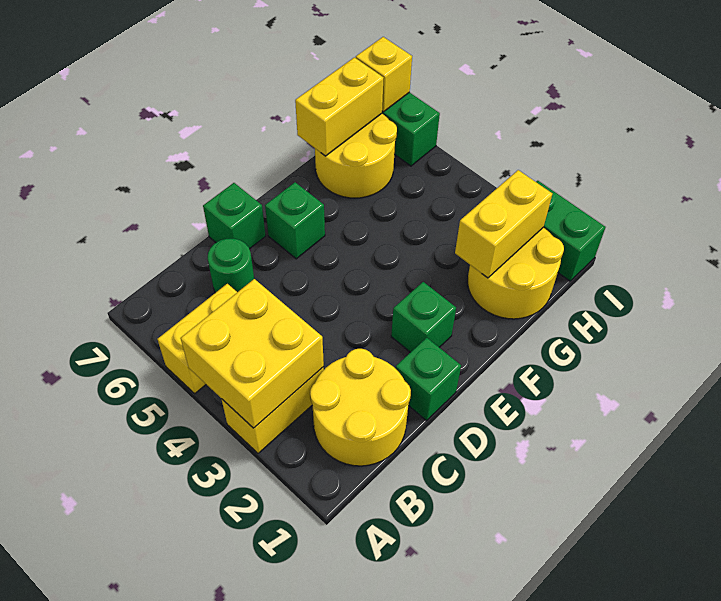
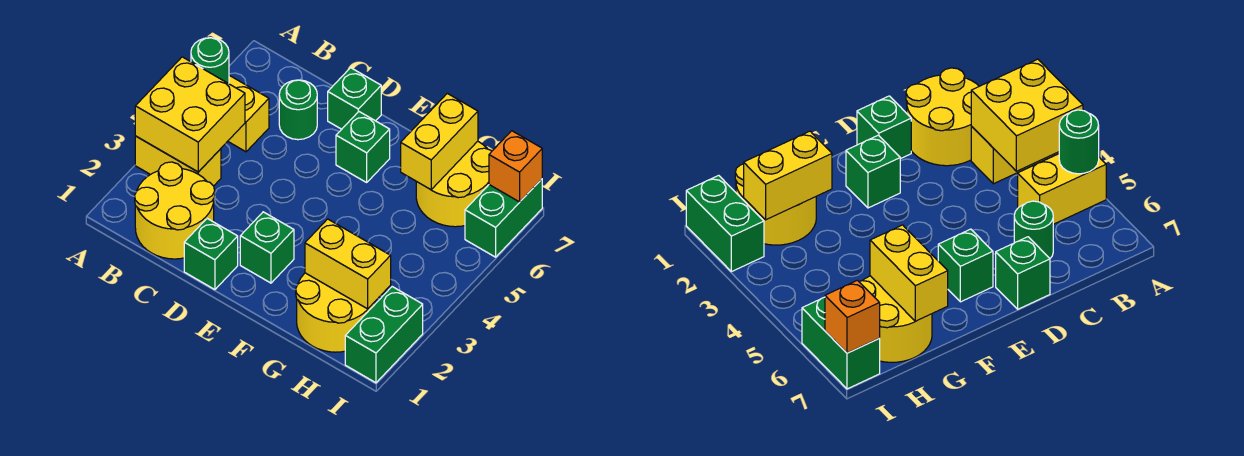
none -> green round brick A5 level 2
yellow brick G7:H7 level 2 -> yellow brick G6:G7 level 2
yellow brick I7 level 2 -> orange brick I7 level 2

